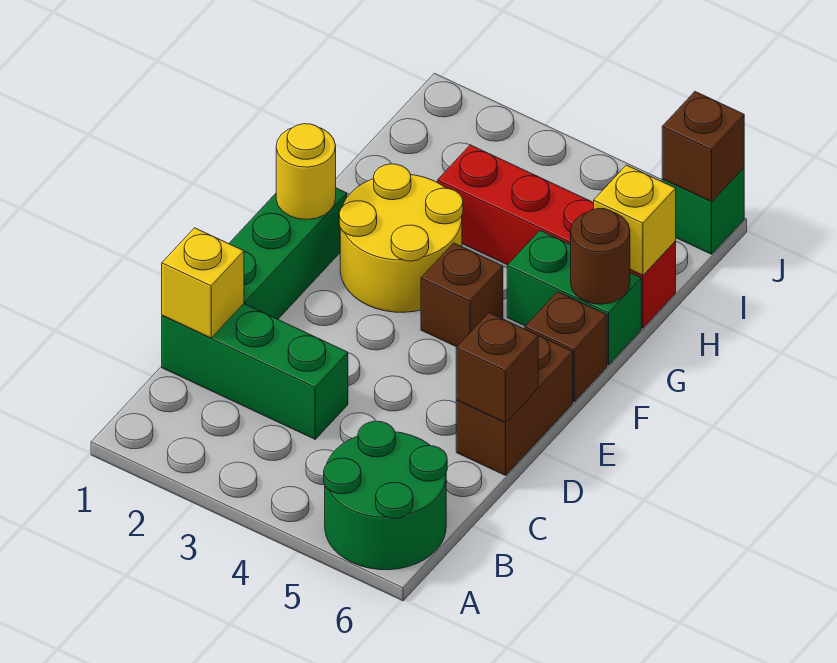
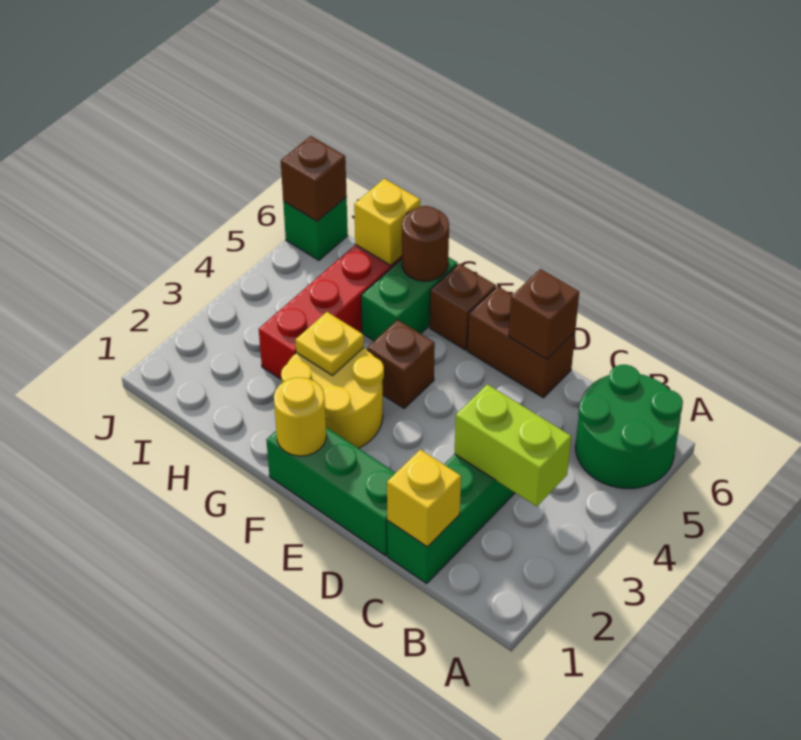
none -> lime brick B3:C3 level 2
none -> yellow plate G3 level 2

